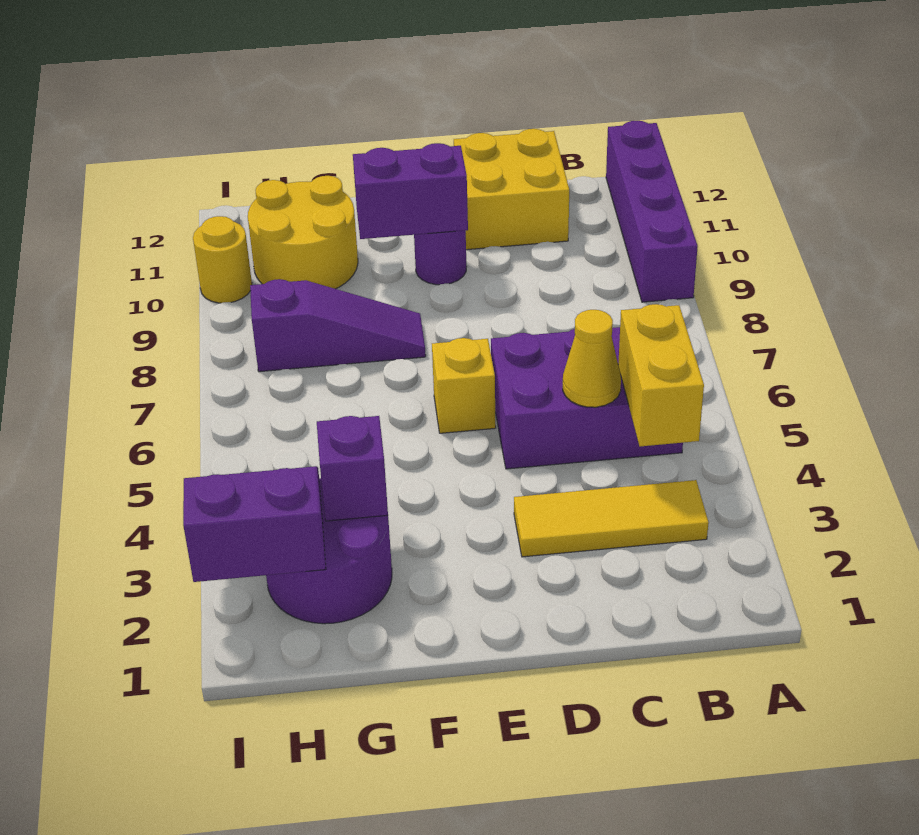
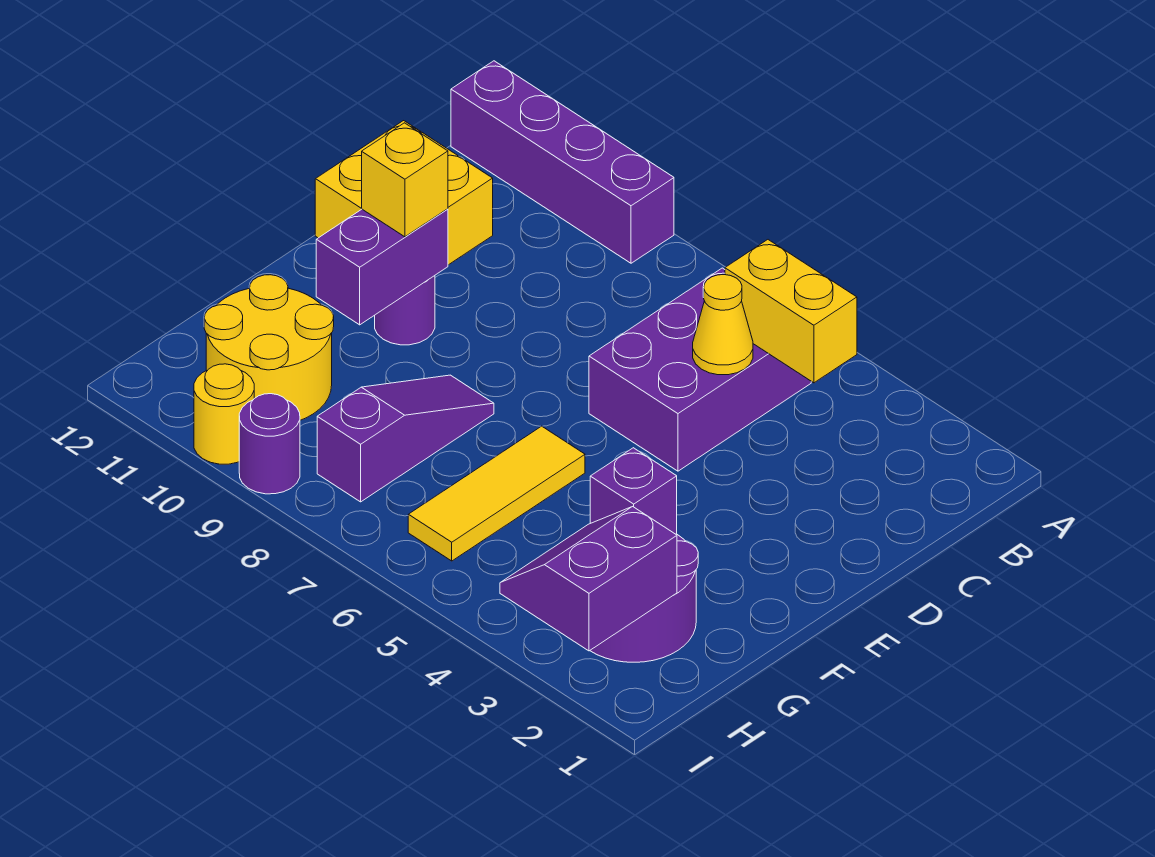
yellow tile B3:D3 level 1 -> yellow tile F6:H6 level 1
yellow brick E6 level 1 -> yellow brick E10 level 3
none -> purple round brick I9 level 1

